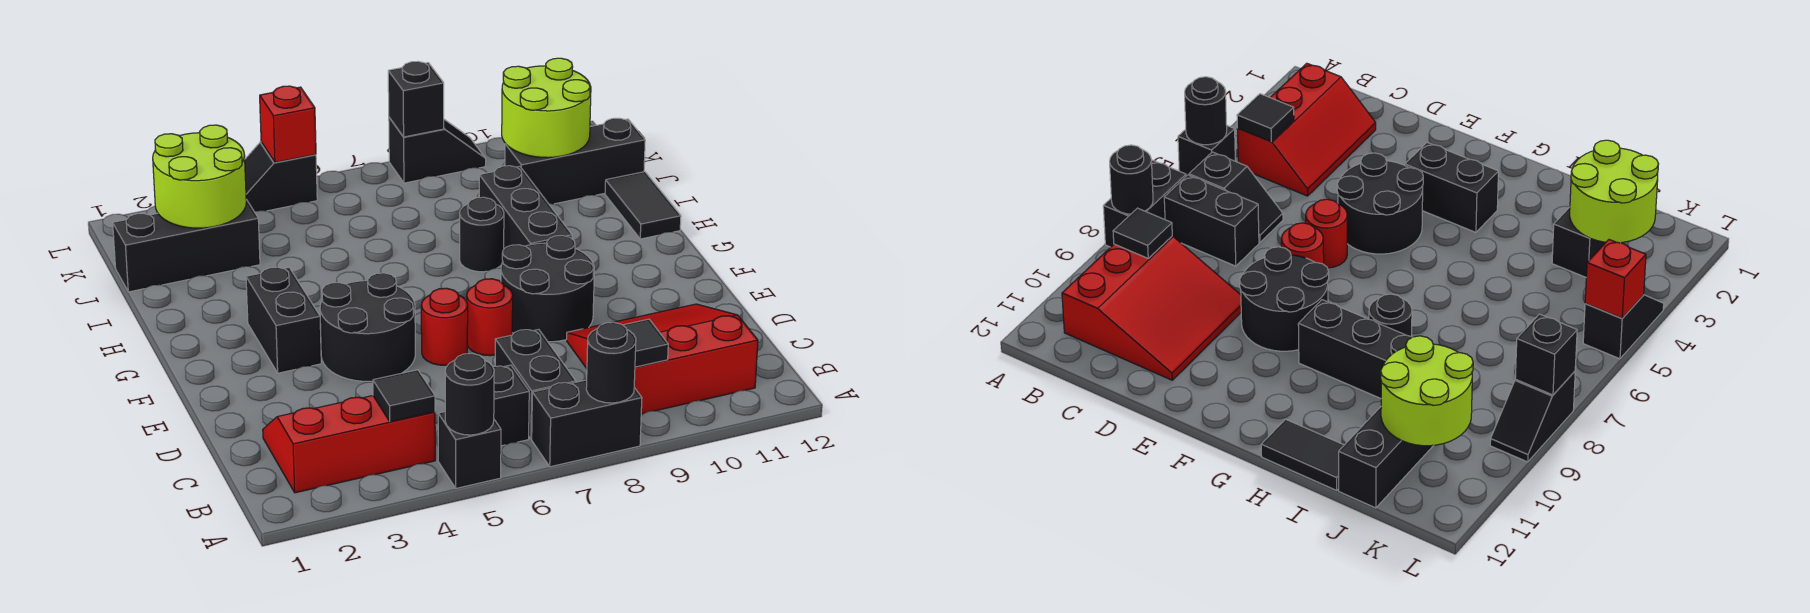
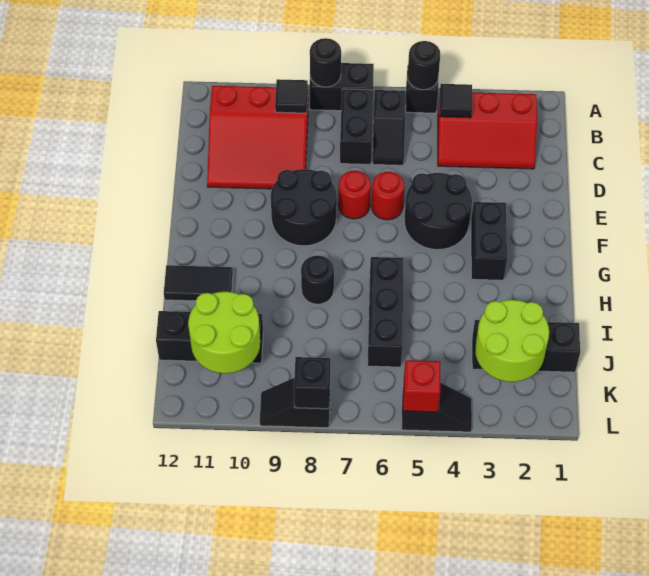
black brick G9:I9 level 1 -> black brick H6:J6 level 1
black tile H12:I12 level 1 -> black tile H11:H12 level 1

